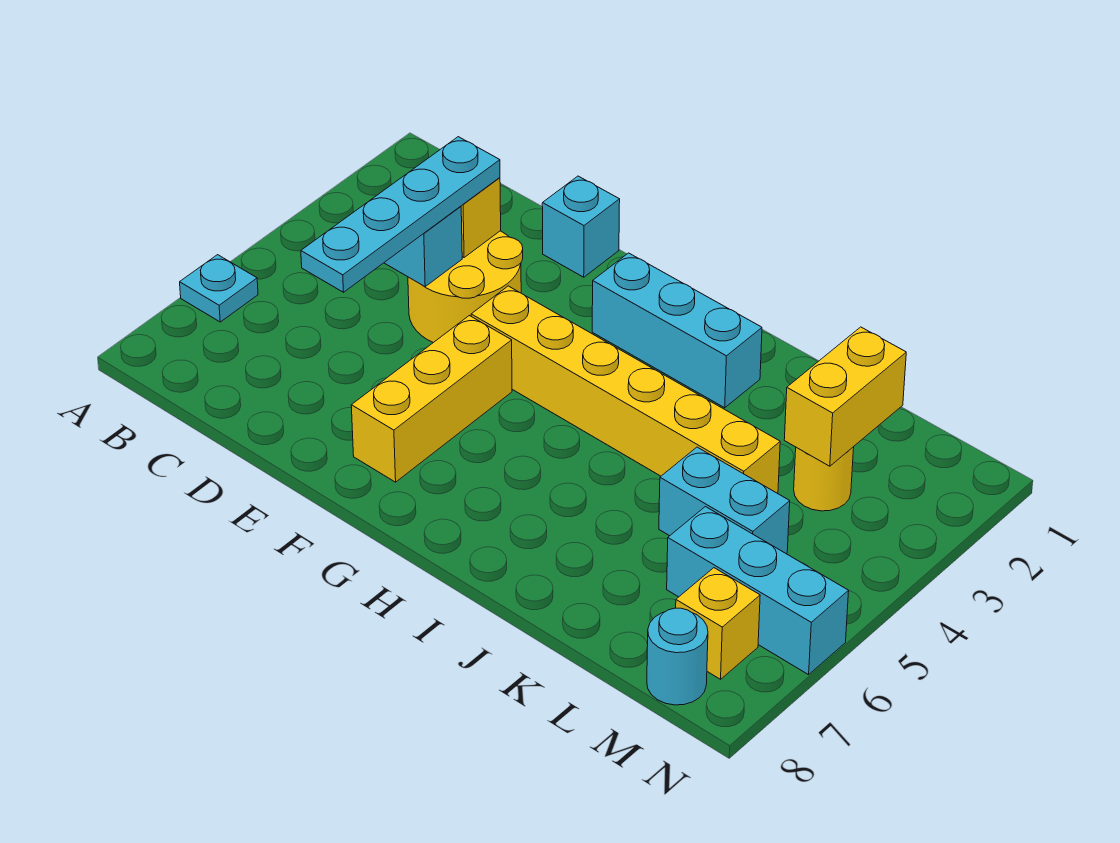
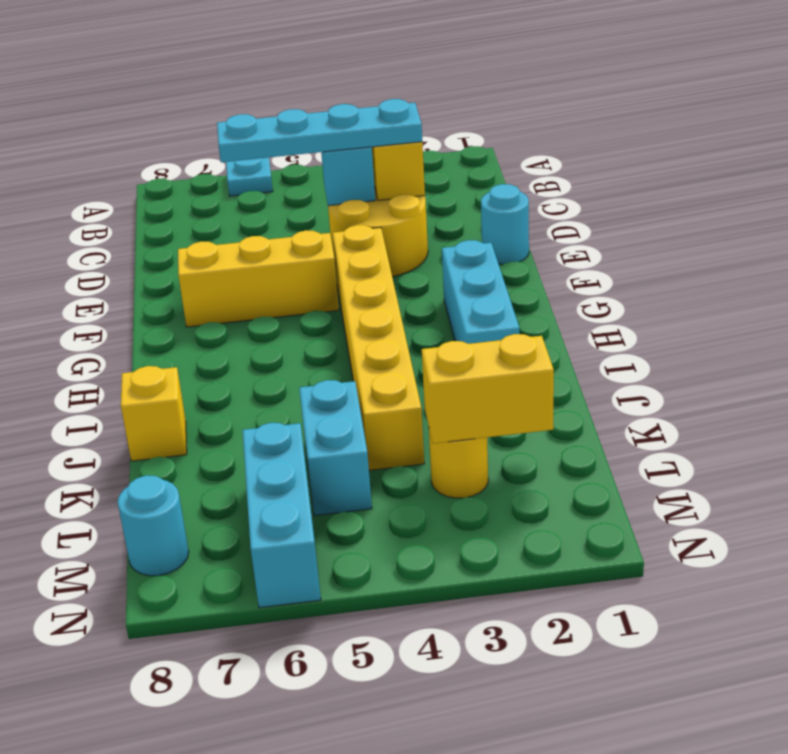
cyan brick E1 level 1 -> cyan round brick E1 level 1
yellow brick M7 level 1 -> yellow brick J8 level 1

